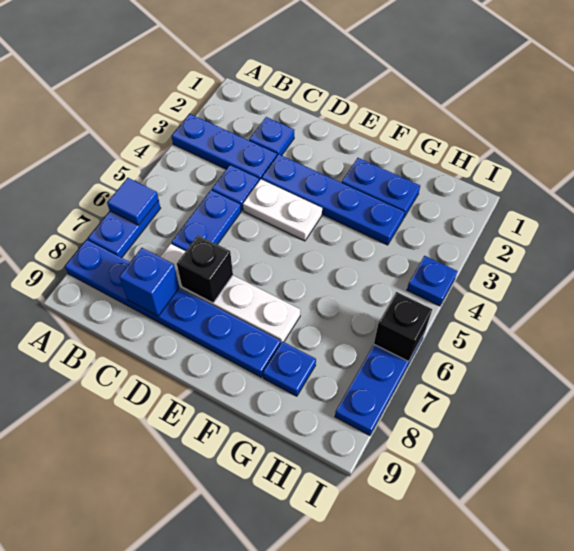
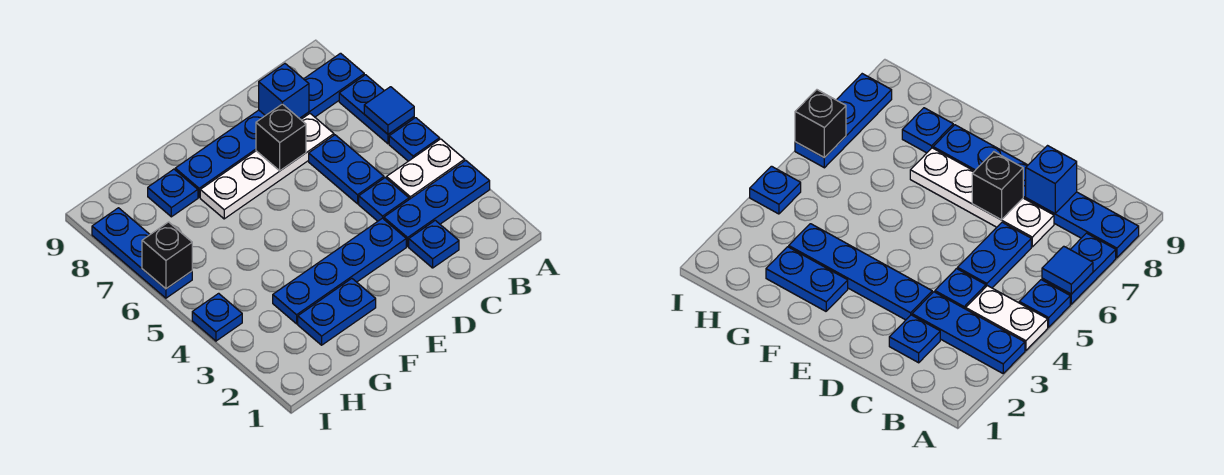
none -> blue plate A5 level 1
white plate D4:E4 level 1 -> white plate A4:B4 level 1

